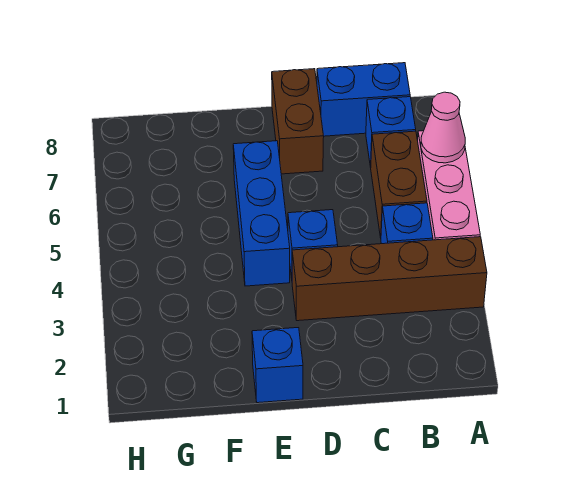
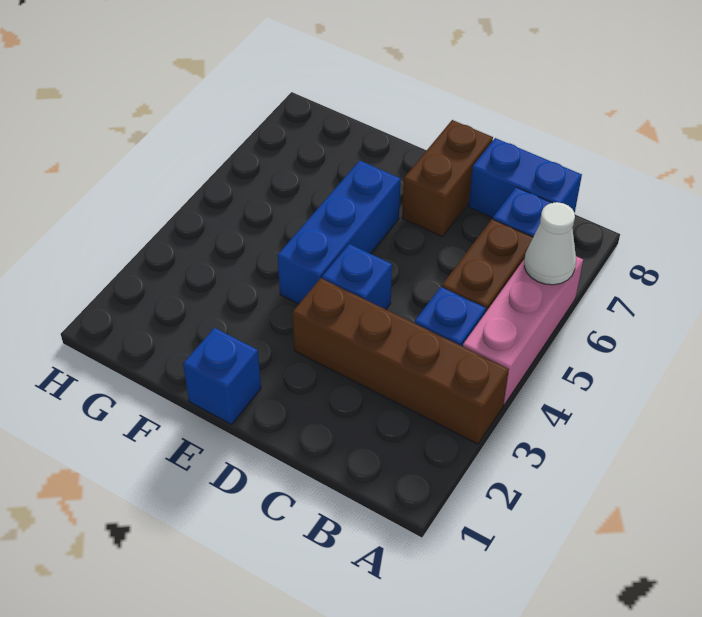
pink cone A6 level 2 -> white cone A6 level 2

